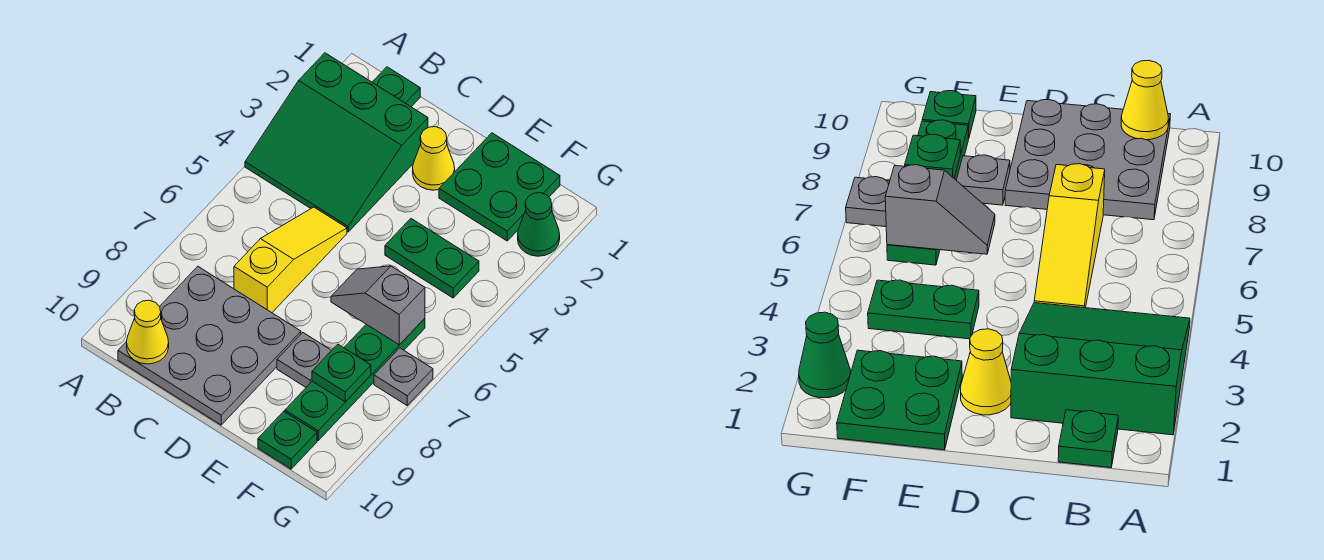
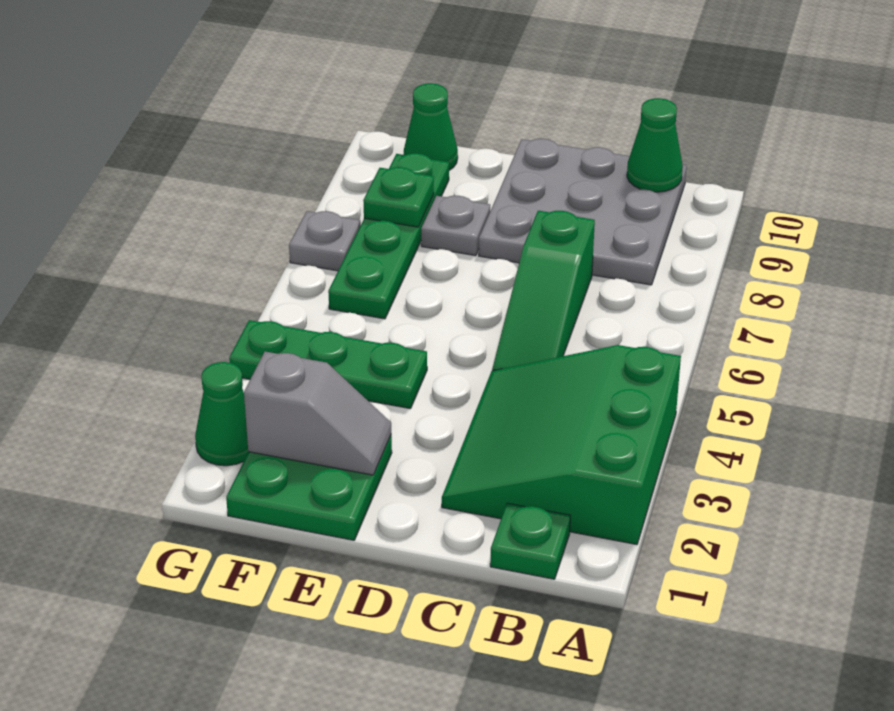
green slope A2:C4 level 1 top 2 -> green slope A2:C4 level 1 top A
yellow cone B10 level 2 -> green cone B10 level 2
yellow slope C5:C7 level 1 top 7 -> green slope C5:C7 level 1 top 7
yellow cone D2 level 1 -> none
green plate E4:F4 level 1 -> green plate E4:G4 level 1
grey slope E6:F6 level 2 top F -> grey slope E2:F2 level 2 top F
green plate F10 level 1 -> green cone F10 level 1

